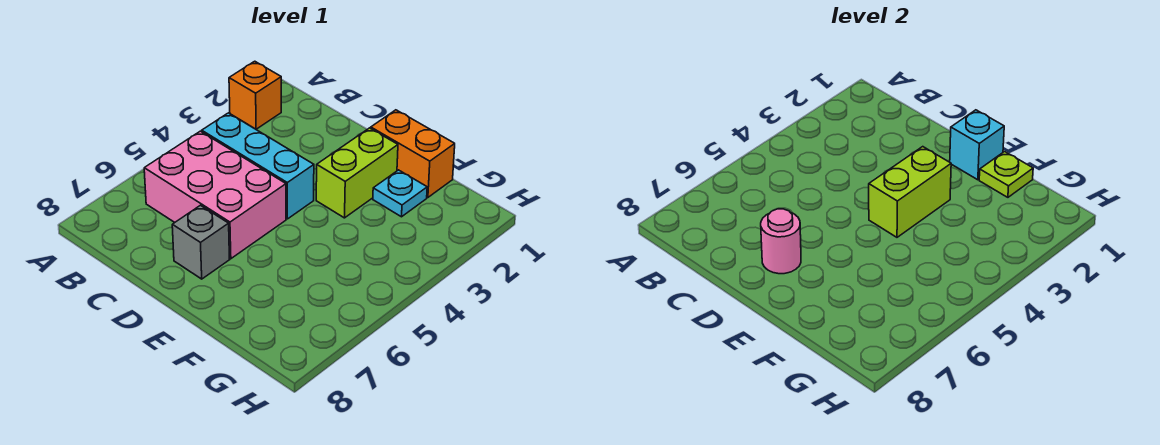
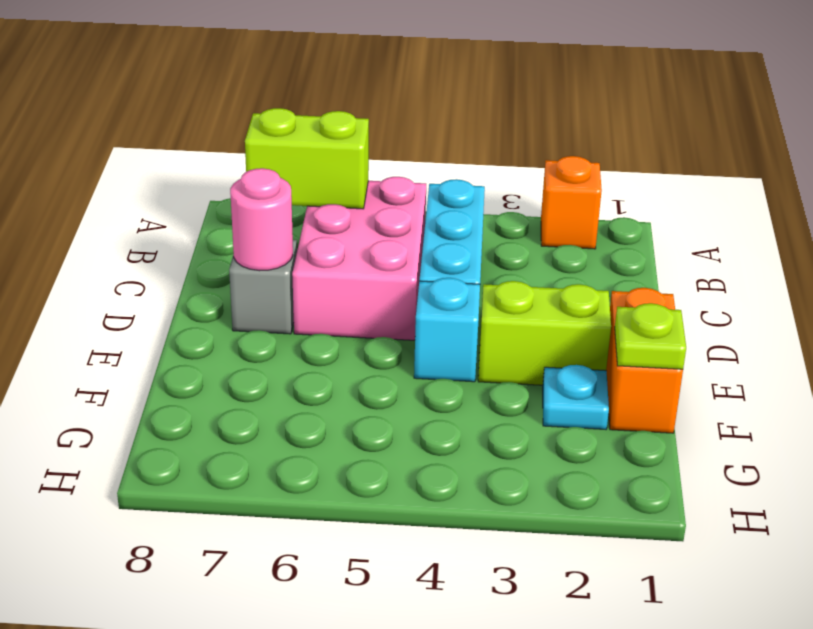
cyan brick E1 level 2 -> cyan brick E4 level 1
lime brick E3:E4 level 2 -> lime brick B6:B7 level 2

